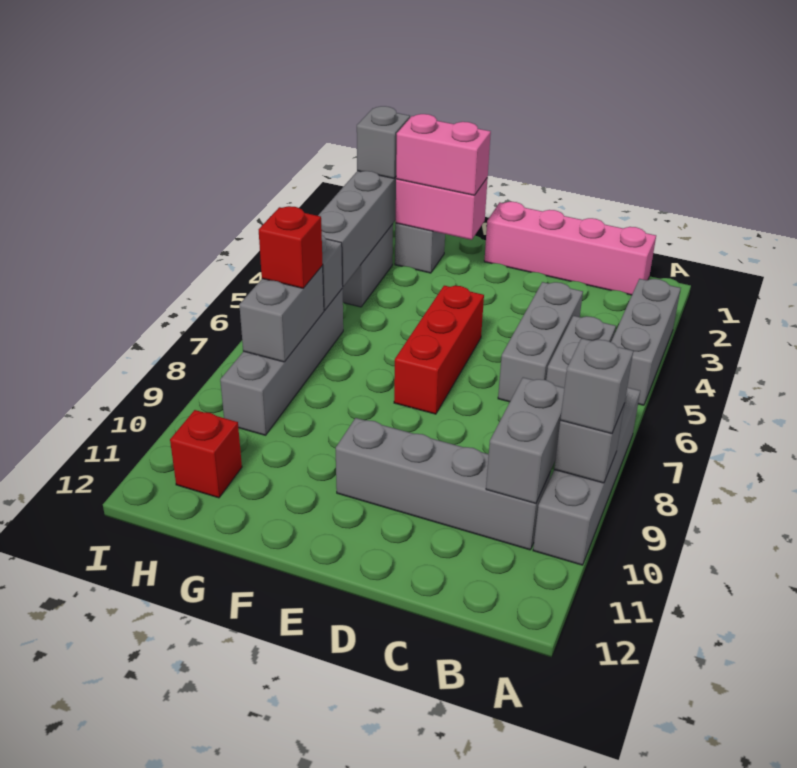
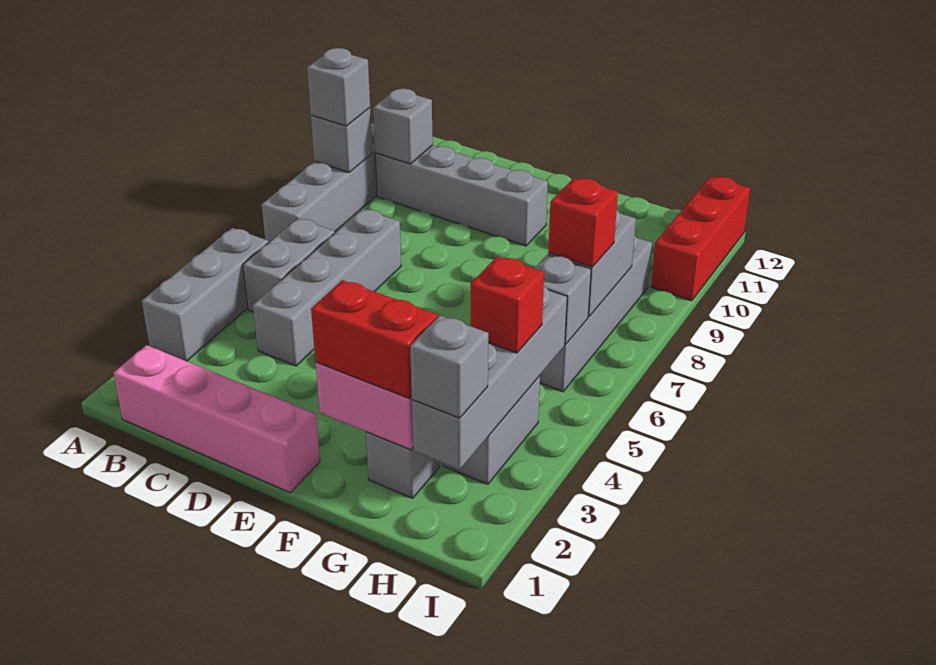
grey brick B9:B10 level 2 -> grey brick B10 level 2
grey brick C4:C6 level 1 -> grey brick C4:C7 level 1
red brick E5:E7 level 1 -> red brick I10:I12 level 1
pink brick F2:G2 level 3 -> red brick F2:G2 level 3
red brick H11 level 1 -> red brick H4 level 3

